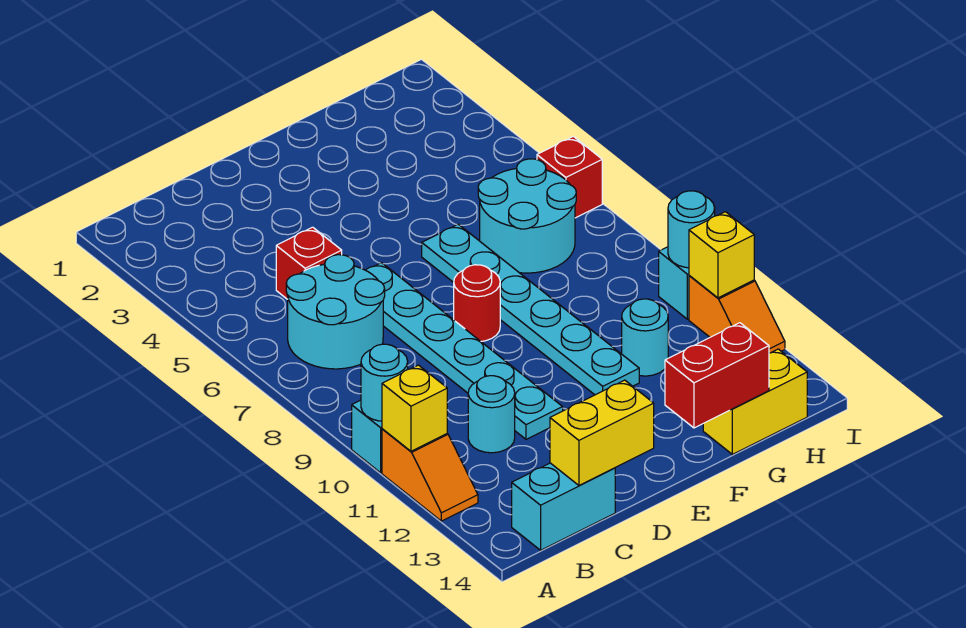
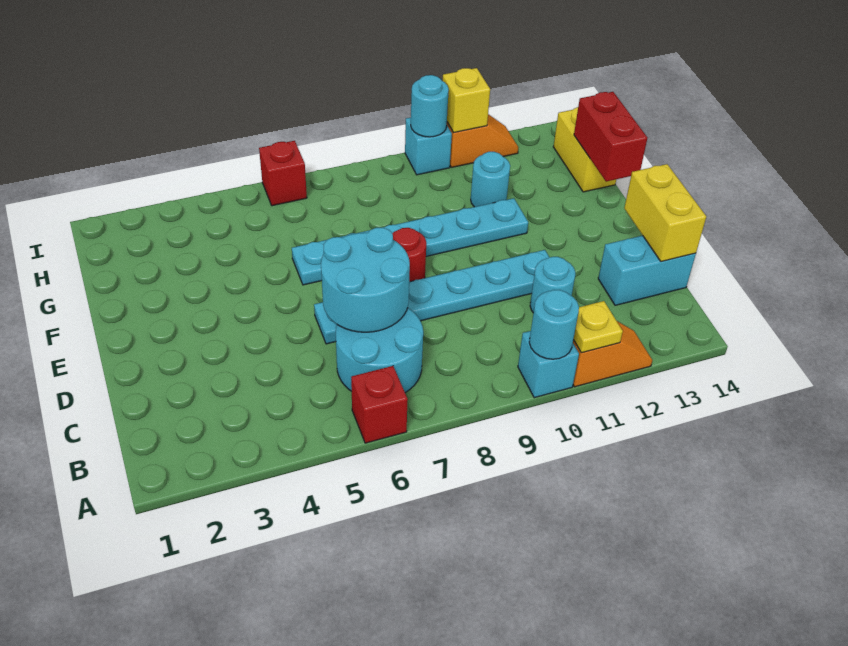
yellow brick A11 level 2 -> yellow plate A11 level 2
cyan brick B14:C14 level 1 -> cyan brick C13:C14 level 1
red brick C5 level 1 -> red brick A6 level 1
cyan round brick G6:H7 level 1 -> cyan round brick C6:D7 level 2

